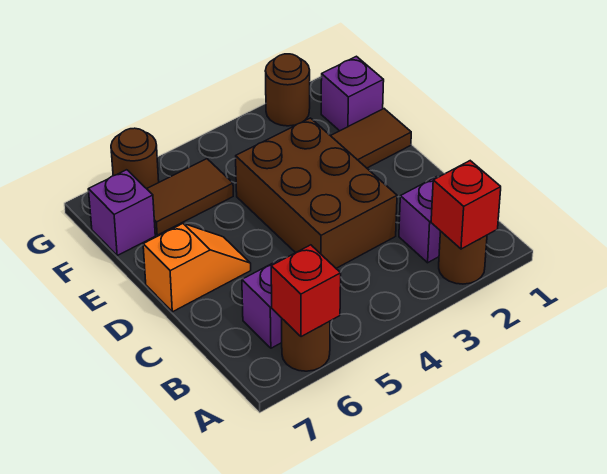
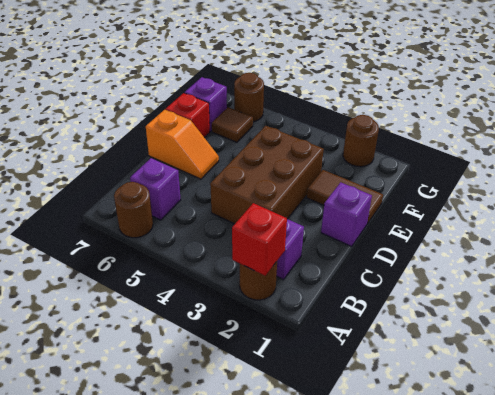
red brick A6 level 2 -> red brick E7 level 1
purple brick F1 level 1 -> purple brick D1 level 1
brown tile F5:F6 level 1 -> brown tile F6 level 1

